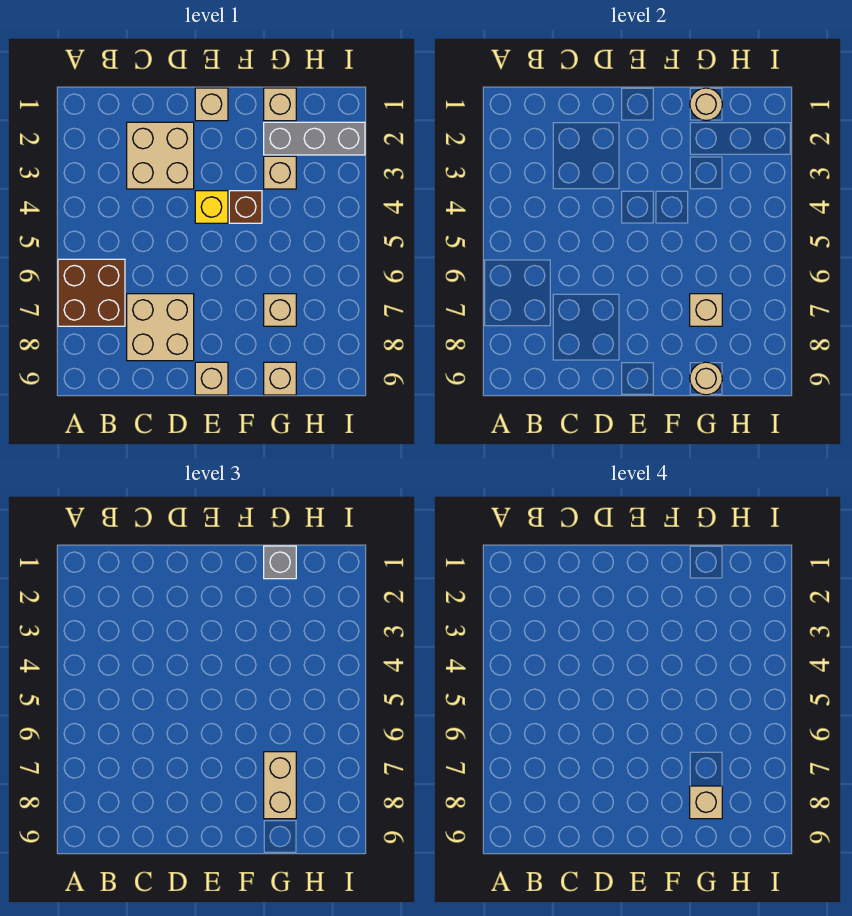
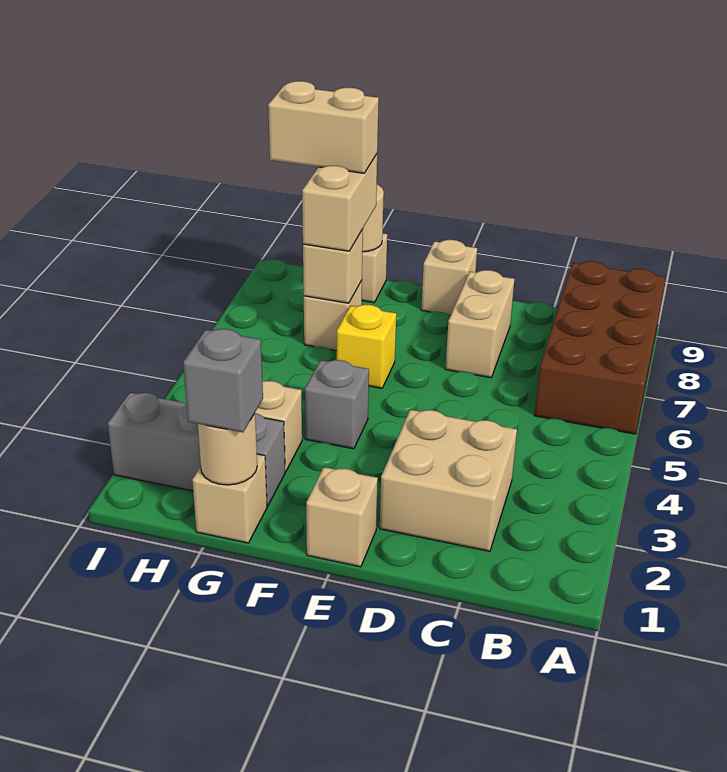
brown brick A6:B7 level 1 -> brown brick A6:B9 level 1
tan brick C7:D8 level 1 -> tan brick D7:D8 level 1
yellow brick E4 level 1 -> yellow brick F6 level 1
brown brick F4 level 1 -> grey brick F4 level 1
tan brick G8 level 4 -> tan brick G8:H8 level 4

